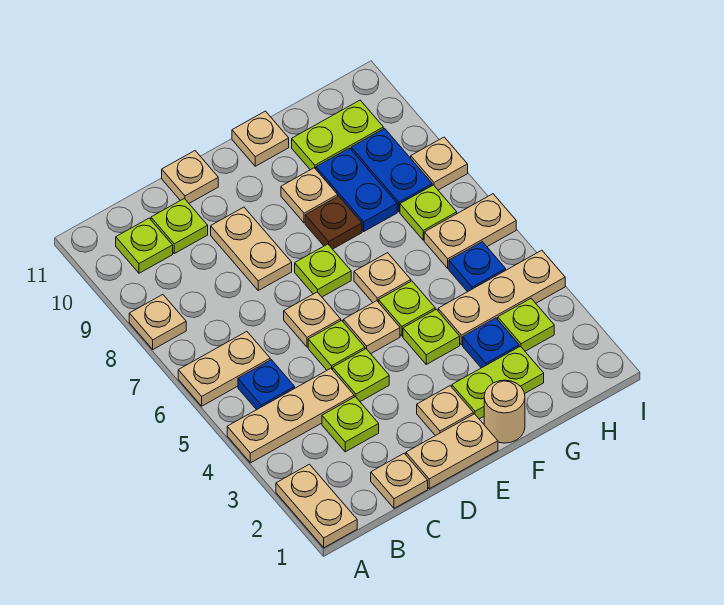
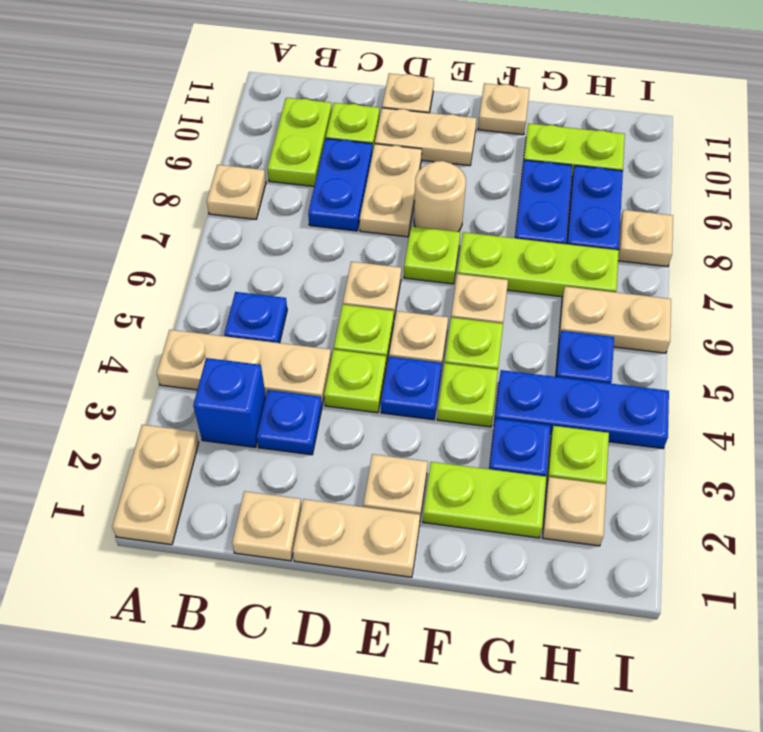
tan plate A6:B6 level 1 -> tan plate D10:E10 level 1
none -> blue brick B3 level 1
lime plate B10 level 1 -> lime plate B9:B10 level 1
lime plate C3 level 1 -> blue plate C3 level 1
none -> blue plate C8:C9 level 1
none -> blue plate E4 level 1
tan round brick F1 level 1 -> tan round brick E8 level 1
brown plate F8 level 1 -> none
tan plate F9 level 1 -> tan plate H2 level 1
tan plate G4:I4 level 1 -> blue plate G4:I4 level 1
lime plate H7 level 1 -> lime plate F7:H7 level 1

